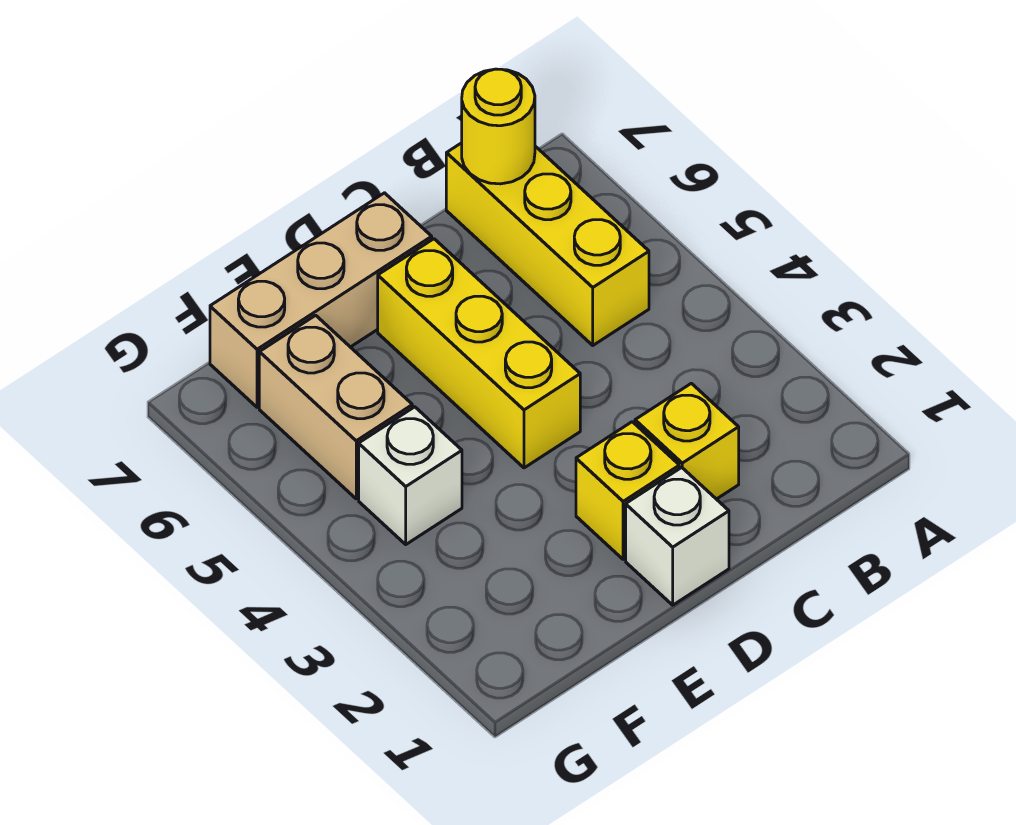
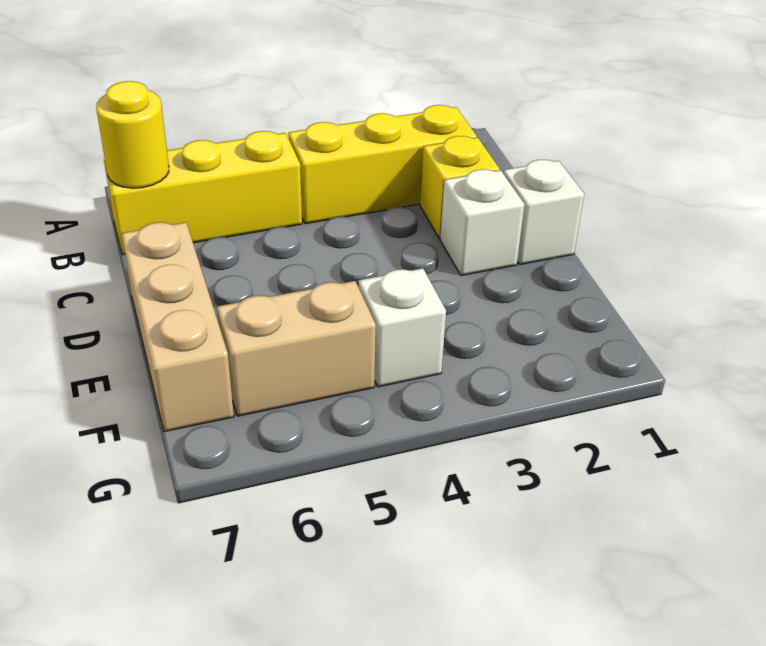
yellow brick D2 level 1 -> white brick D2 level 1
yellow brick D4:D6 level 1 -> yellow brick B2:B4 level 1

